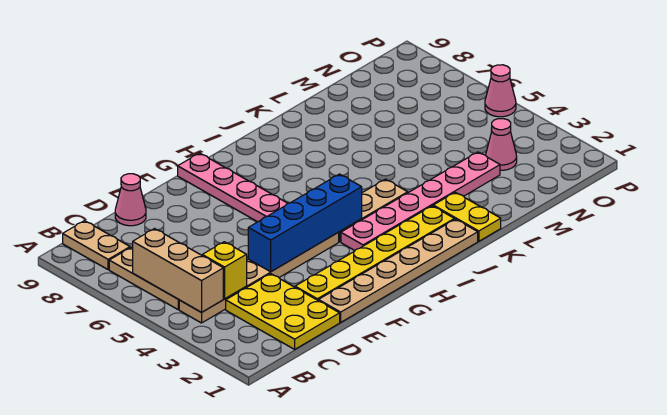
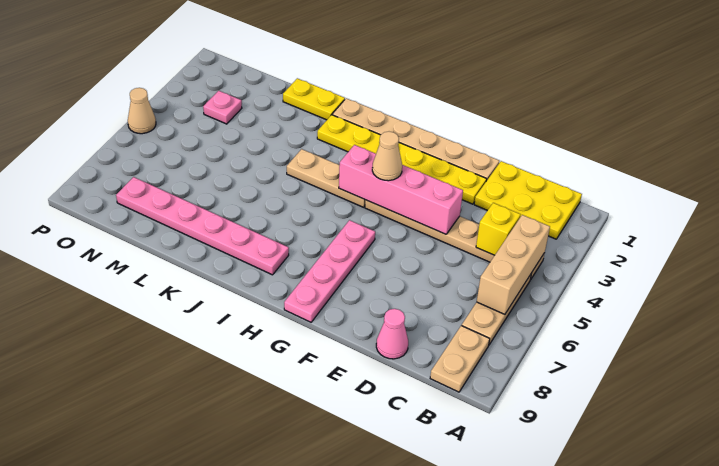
yellow plate C1:D3 level 1 -> yellow plate B1:D2 level 1
blue brick E4:H4 level 2 -> pink brick E4:H4 level 2
none -> tan cone G4 level 3
pink plate H3:M3 level 1 -> pink plate I8:N8 level 1
yellow plate K1:K2 level 1 -> yellow plate K1:L1 level 1
pink cone N3 level 1 -> pink plate N3 level 1
pink cone P5 level 1 -> tan cone P5 level 1

